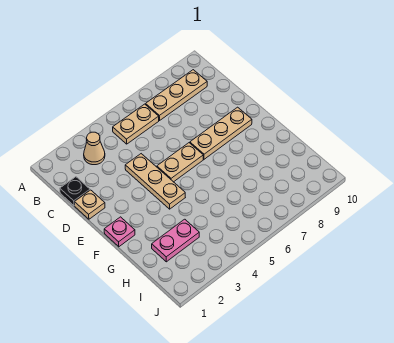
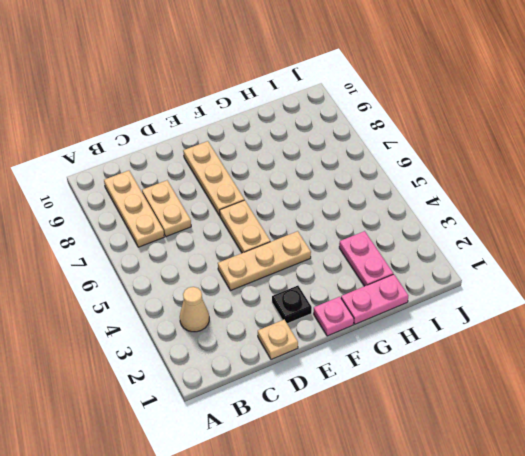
tan plate B5:B6 level 1 -> tan plate C7:C8 level 1
black plate C1 level 1 -> black plate E2 level 1
none -> pink plate G1:H1 level 1

